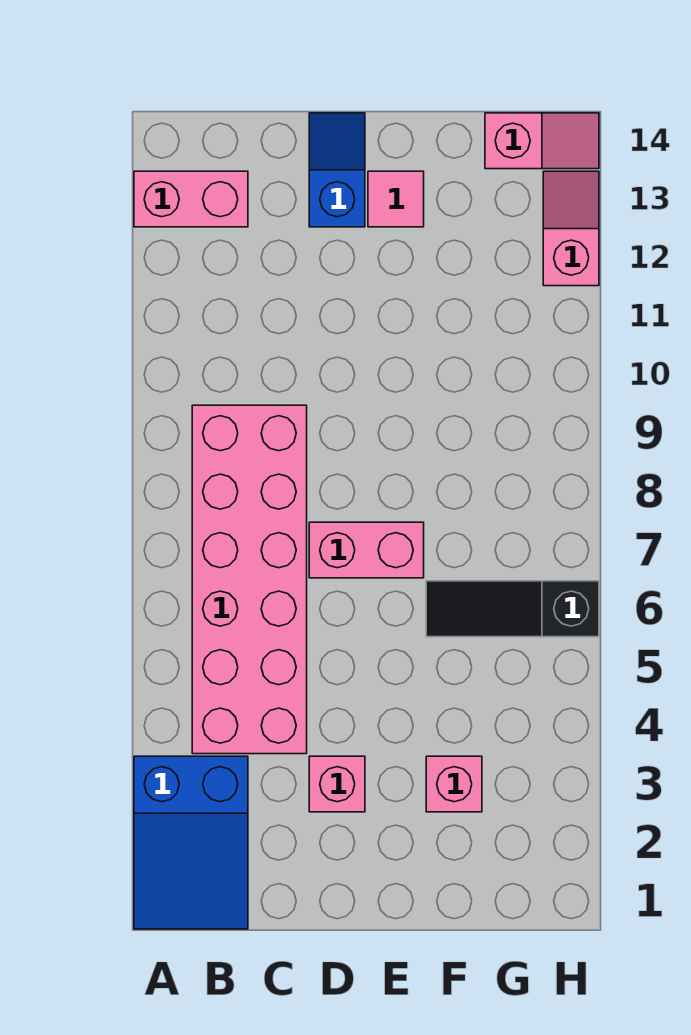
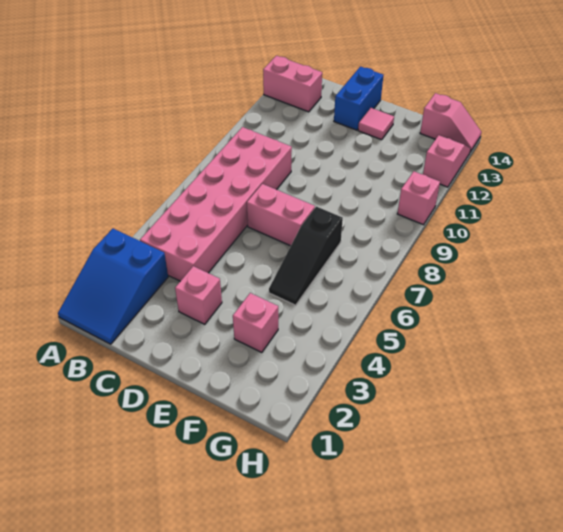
blue slope D13:D14 level 1 top 13 -> blue brick D13:D14 level 1
black slope F6:H6 level 1 top H -> black slope F5:F7 level 1 top 7
none -> pink brick H10 level 1

